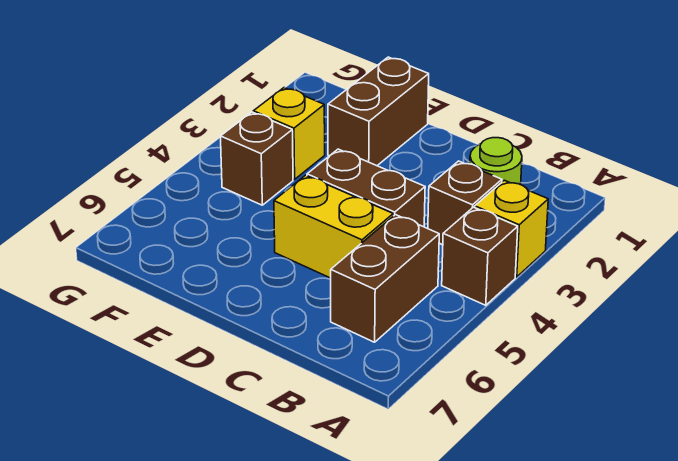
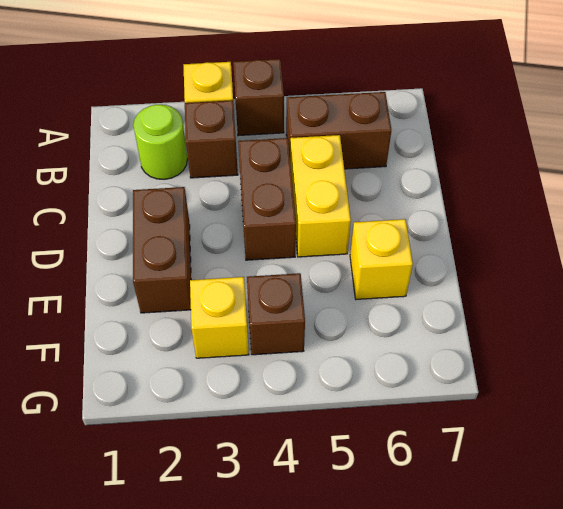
brown brick E1:E2 level 1 -> brown brick D2:E2 level 1
none -> yellow brick E6 level 1

